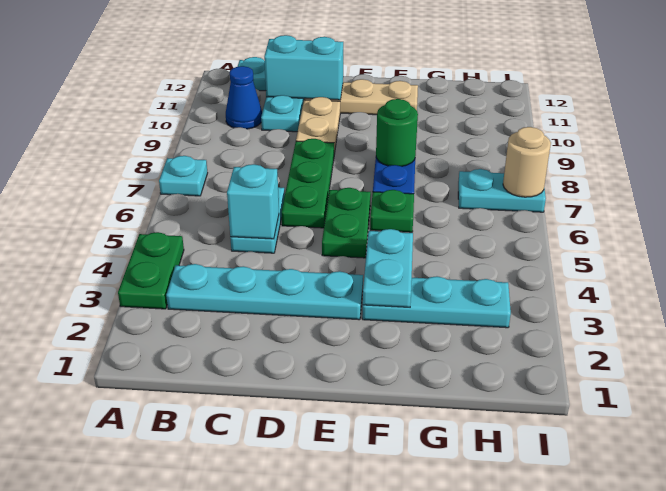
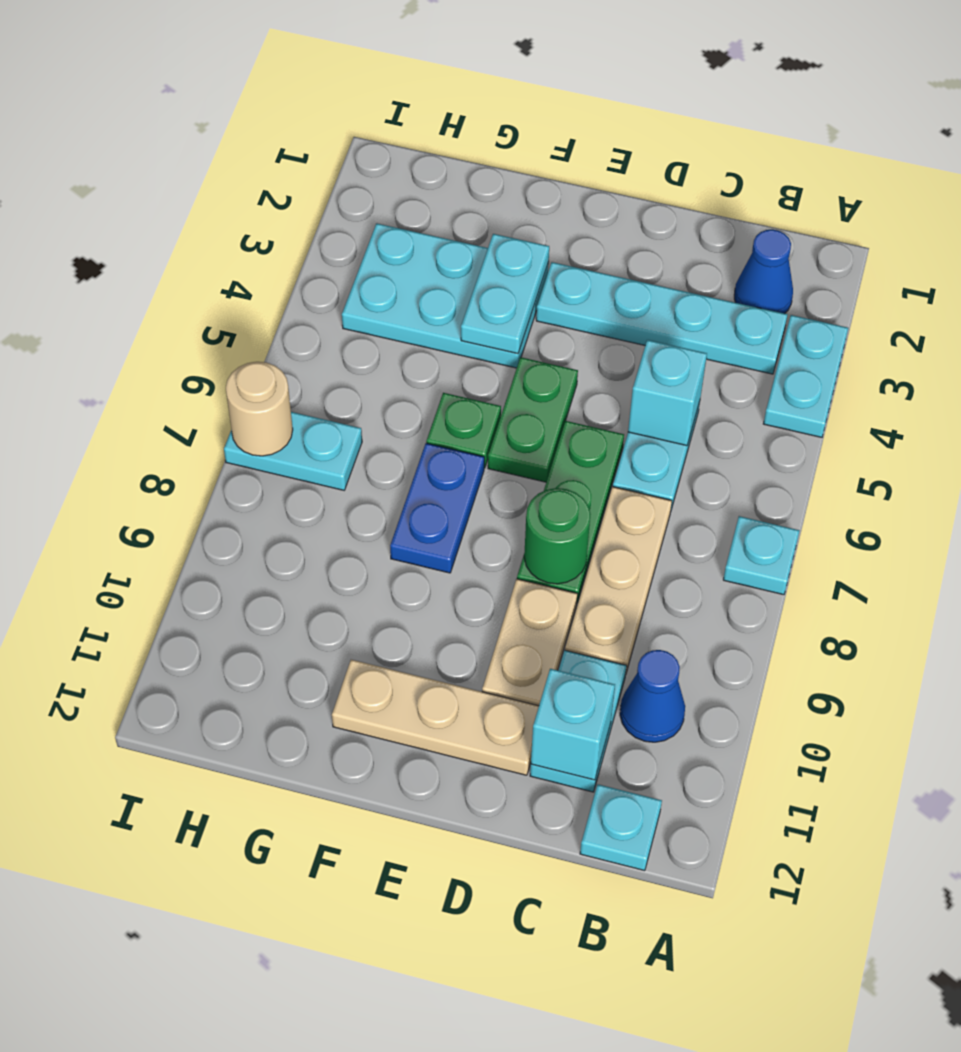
green plate A3:A4 level 1 -> cyan plate A3:A4 level 1
none -> blue cone B2 level 1
none -> tan plate C7:C9 level 1
cyan brick C11:D11 level 2 -> cyan brick C11 level 2
cyan plate F3:H3 level 1 -> cyan plate F3:H4 level 1
green round brick F8 level 2 -> green round brick D8 level 2

